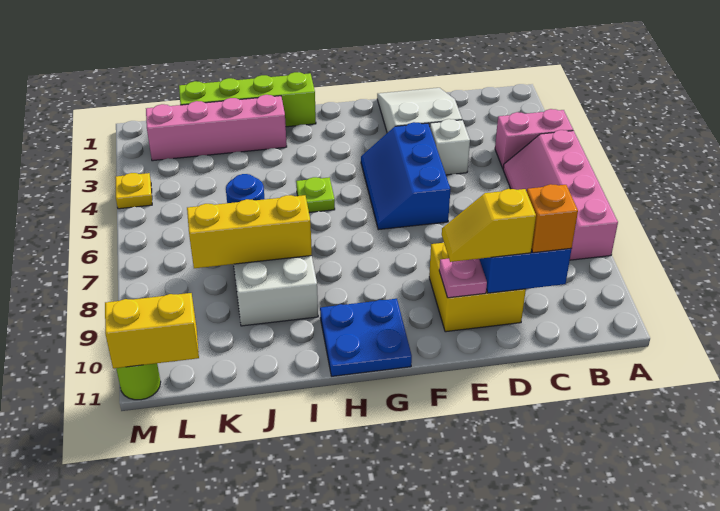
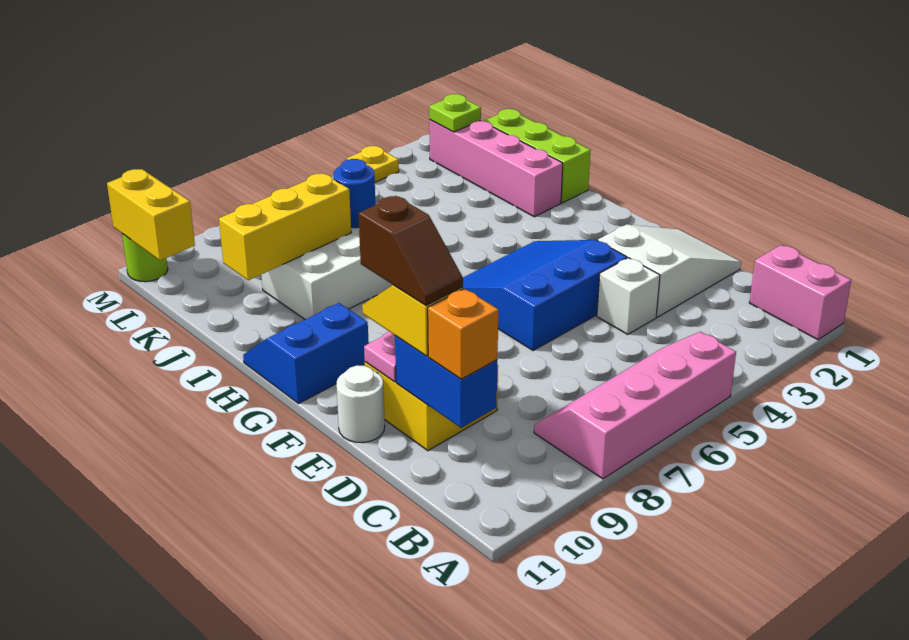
pink brick A4:B4 level 1 -> pink brick A1:B1 level 1
none -> brown slope D10:E10 level 4 top E
blue slope E4:F6 level 1 top E -> blue slope E4:G6 level 1 top E
none -> white round brick E11 level 1
blue plate G10:H11 level 1 -> blue slope G10:H11 level 1 top G
lime brick H1:K1 level 1 -> lime brick I1:K1 level 1
lime plate H5 level 1 -> lime plate L2 level 2
yellow brick I8:K8 level 2 -> yellow brick J8:J10 level 2

